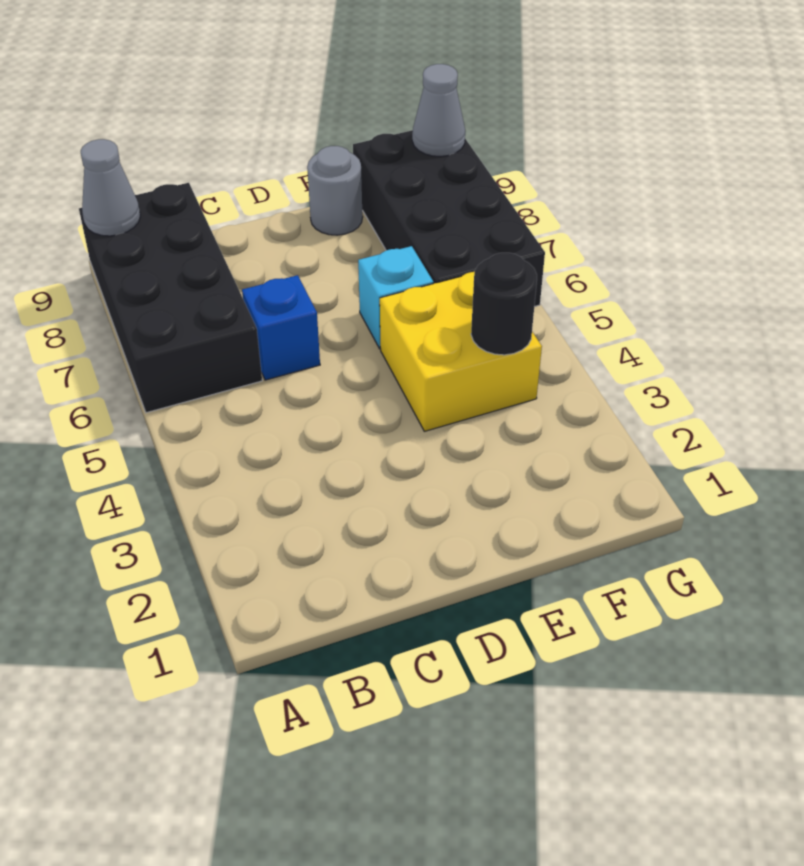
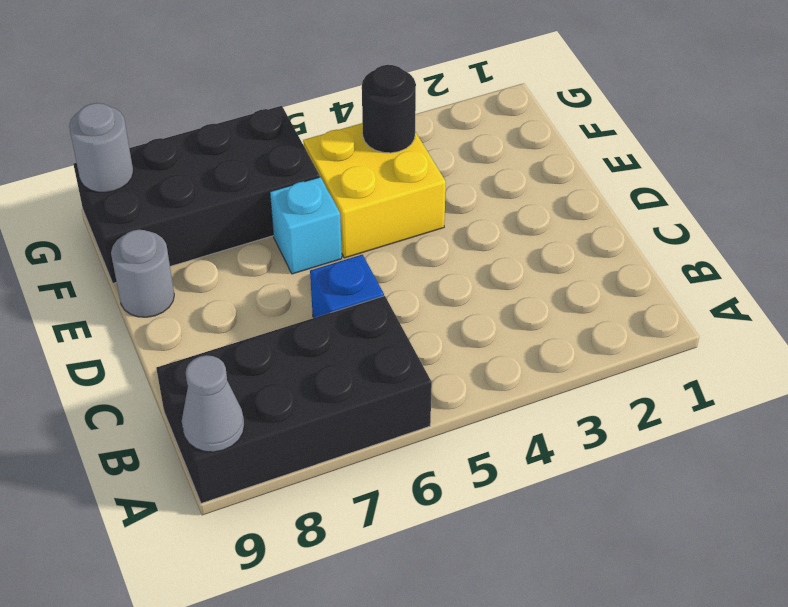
grey cone G9 level 2 -> grey round brick G9 level 2

